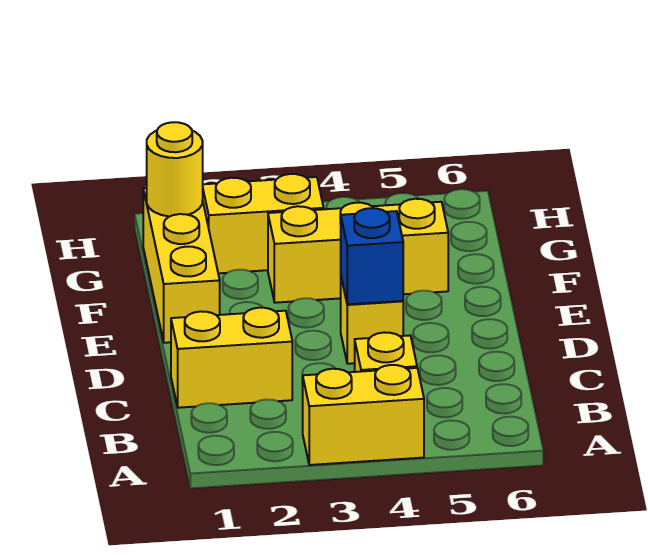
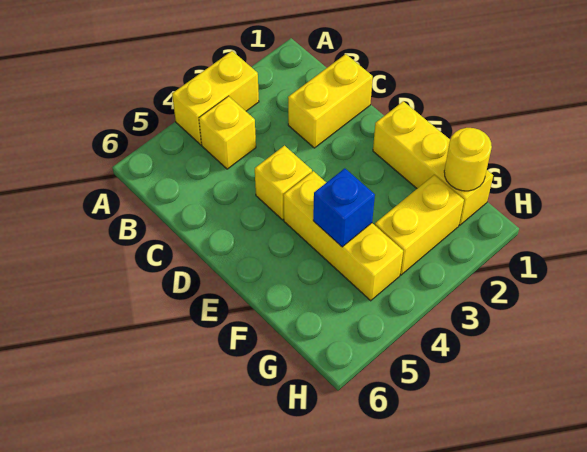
blue brick D4 level 2 -> blue brick F4 level 2
yellow brick F3:F5 level 1 -> yellow brick E4:G4 level 1

